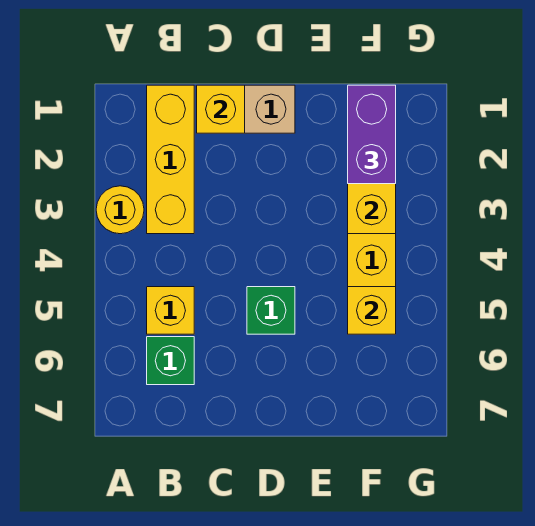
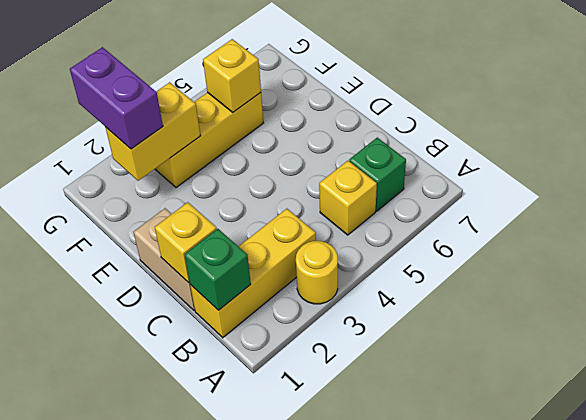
green brick D5 level 1 -> green brick B1 level 2
purple brick F1:F2 level 3 -> purple brick F2:G2 level 3

